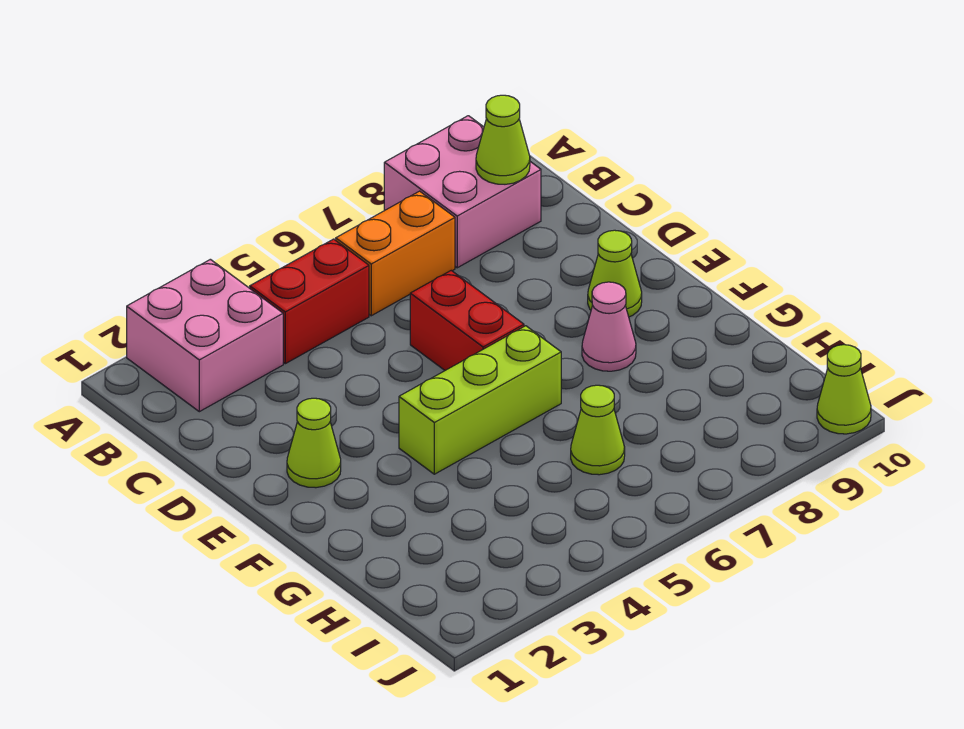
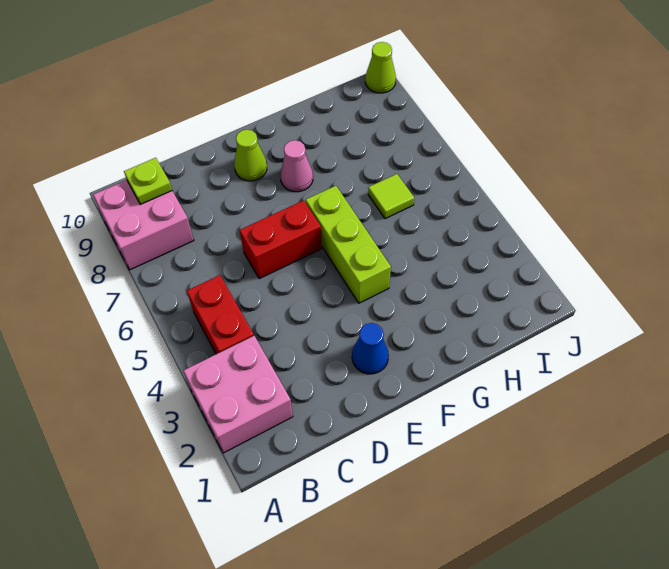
orange brick B6:B7 level 1 -> none
lime cone B9 level 2 -> lime plate B9 level 2
lime cone E2 level 1 -> blue cone E2 level 1
lime cone H6 level 1 -> lime tile H6 level 1

